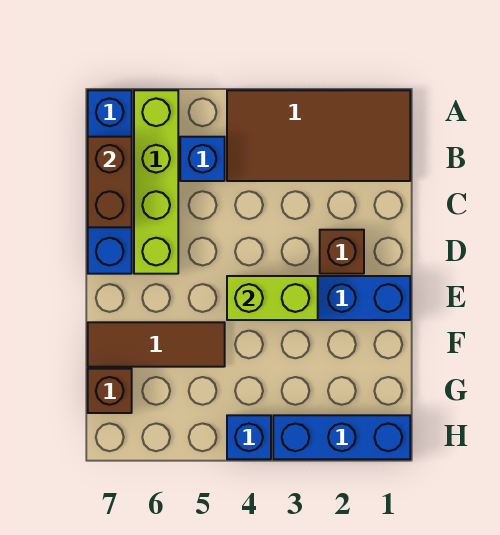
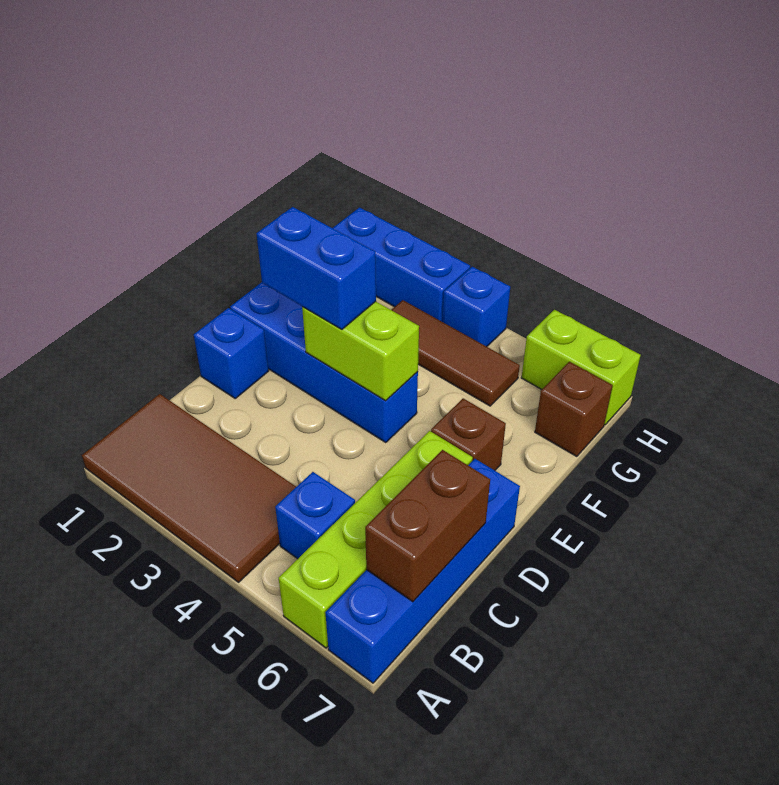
none -> blue brick D1 level 1
brown brick D2 level 1 -> brown brick E6 level 1
none -> blue brick E2:E3 level 3
brown tile F5:F7 level 1 -> brown tile G3:G5 level 1
none -> lime brick H6:H7 level 1

